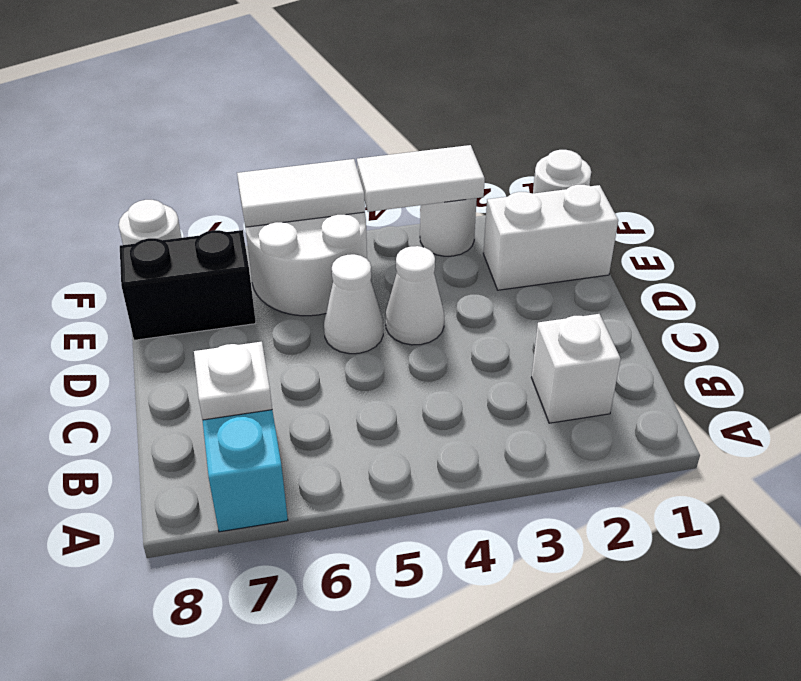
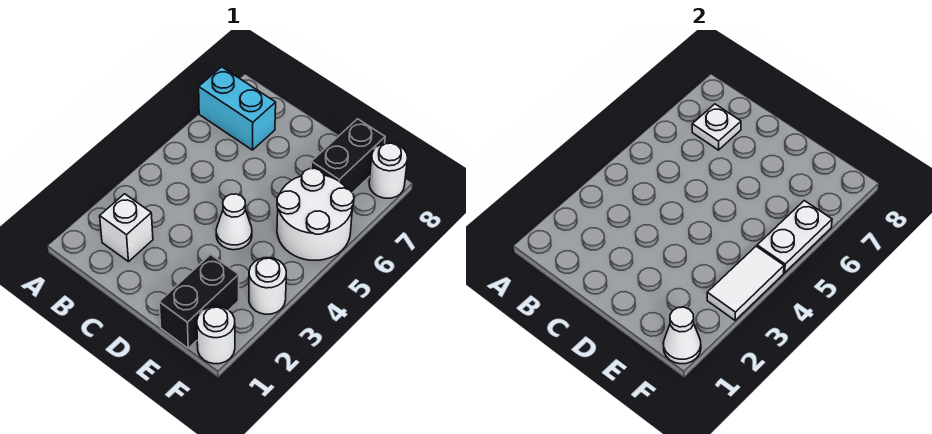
white cone D5 level 1 -> white cone F1 level 2
white brick E1:E2 level 1 -> black brick E1:E2 level 1
white tile F5:F6 level 2 -> white plate F5:F6 level 2

